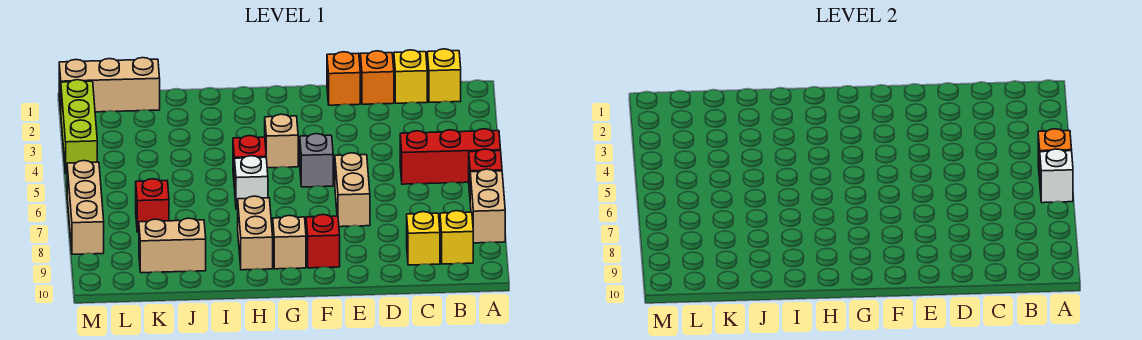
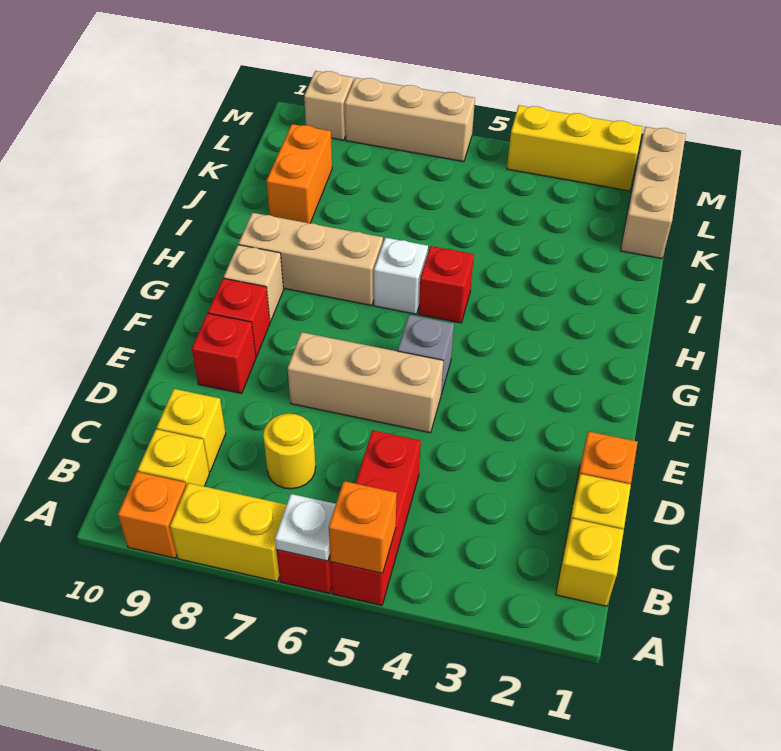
white brick A6 level 2 -> white plate A6 level 2
tan brick A7:A8 level 1 -> yellow brick A7:A8 level 1
none -> yellow round brick C7 level 1
orange brick E1 level 1 -> orange brick A9 level 1
tan brick E6:E7 level 1 -> tan brick E5:E7 level 1
tan brick G4 level 1 -> tan brick M9 level 1
tan brick H8:H9 level 1 -> tan brick H7:H9 level 1
tan brick J9:K9 level 1 -> orange brick J9:K9 level 1
red brick K7 level 1 -> red brick E9 level 1
lime brick M2:M4 level 1 -> yellow brick M2:M4 level 1

